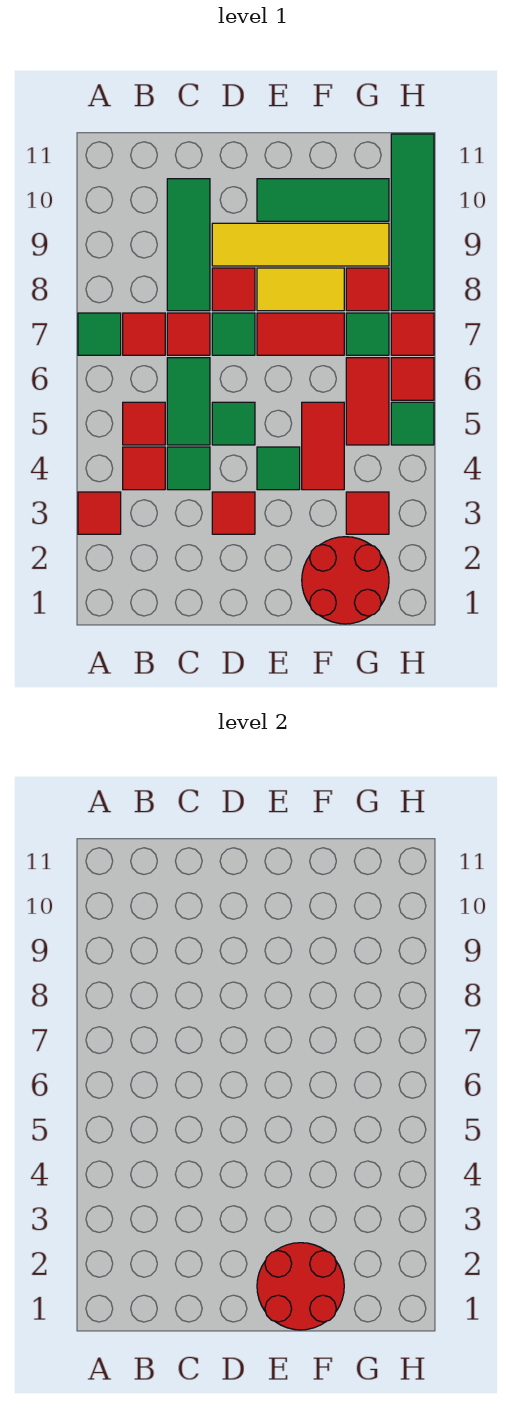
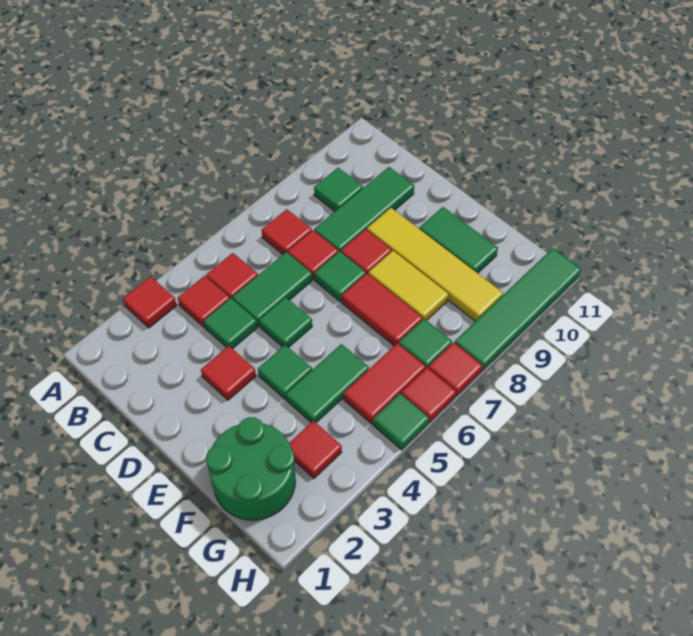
green tile A7 level 1 -> green tile B9 level 1
red round brick E1:F2 level 2 -> none
green tile E10:G10 level 1 -> green tile E10:F10 level 1
red round brick F1:G2 level 1 -> green round brick F1:G2 level 1
red tile F4:F5 level 1 -> green tile F4:F5 level 1
red tile G8 level 1 -> none

